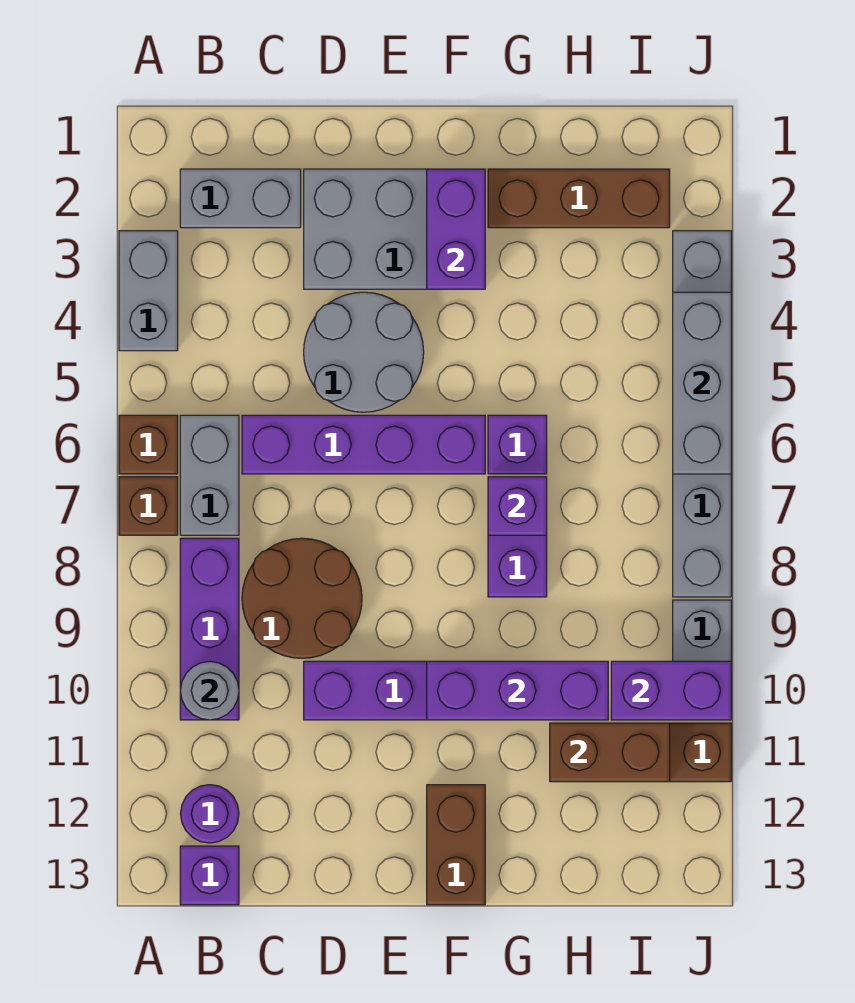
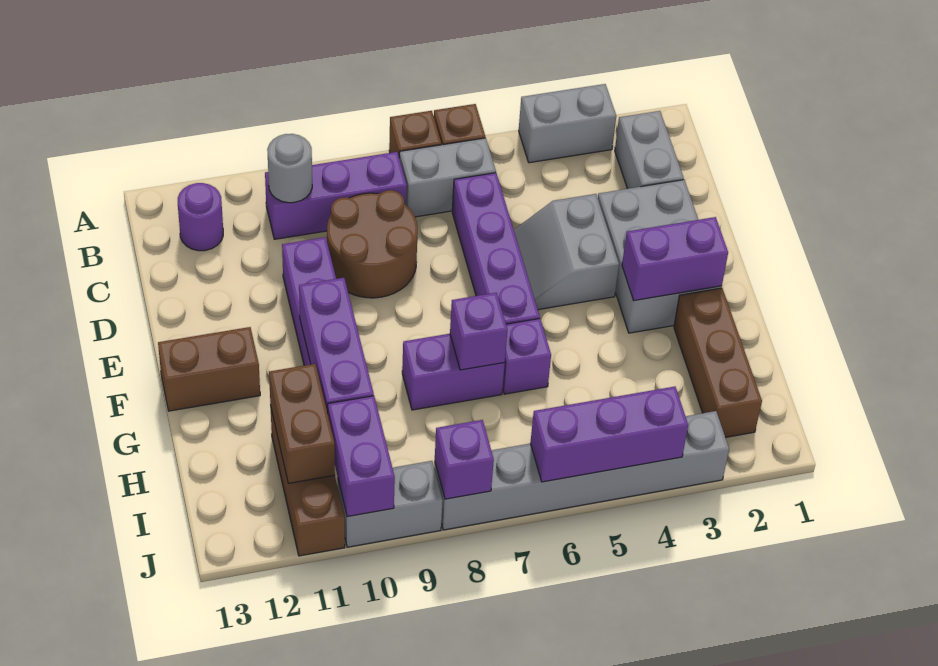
purple brick B13 level 1 -> purple brick J8 level 2
grey round brick D4:E5 level 1 -> grey slope D4:E5 level 1 top 4
grey brick J4:J6 level 2 -> purple brick J4:J6 level 2

